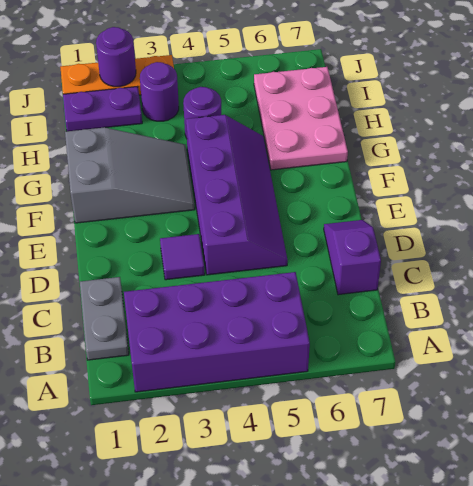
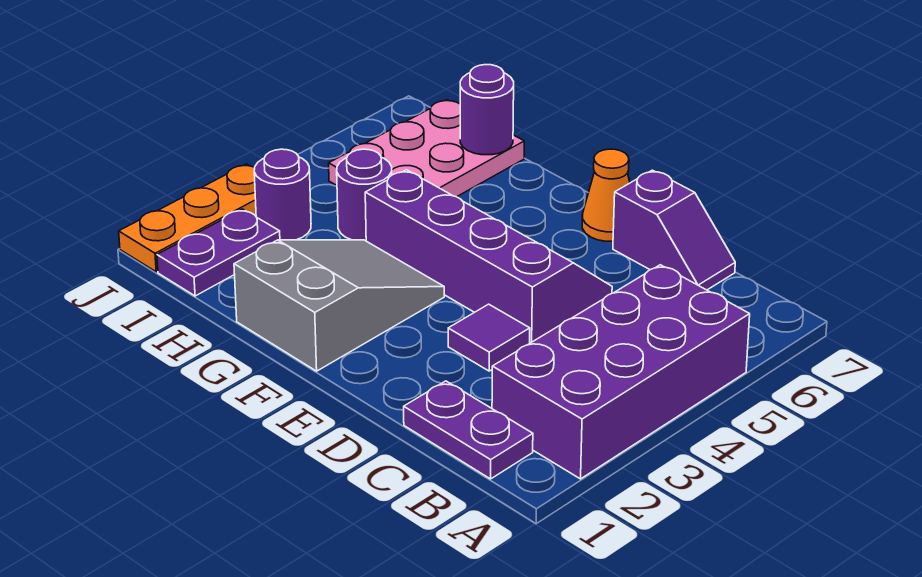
grey plate B1:C1 level 1 -> purple plate B1:C1 level 1
purple slope C7:D7 level 1 top C -> purple slope C7:D7 level 1 top D
none -> orange cone E7 level 1
pink plate G6:I7 level 1 -> pink plate H5:I7 level 1
purple round brick J2 level 2 -> purple round brick H7 level 2

